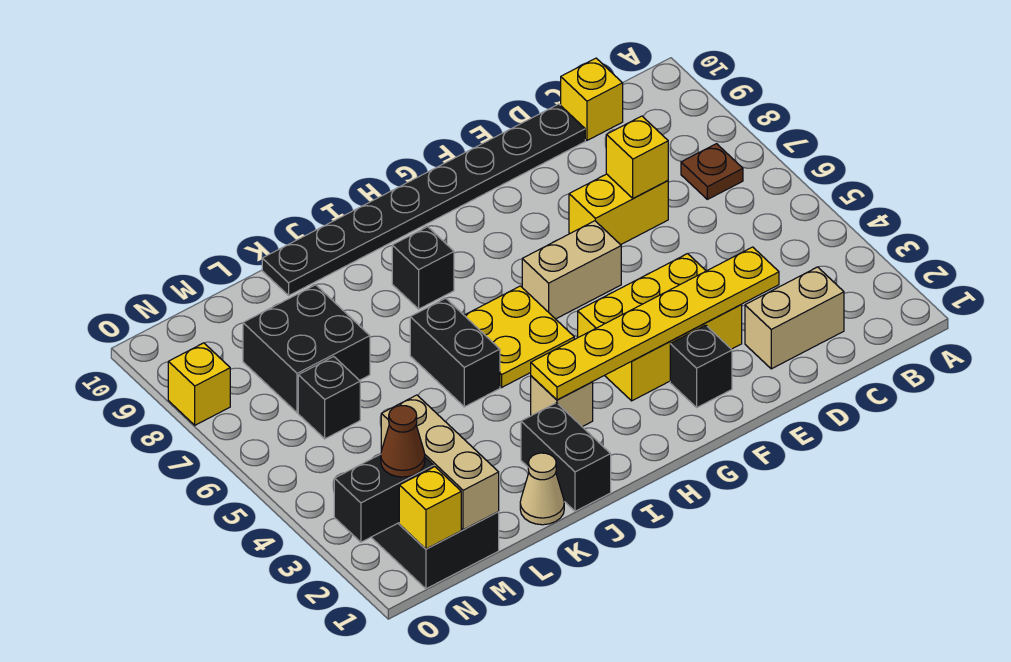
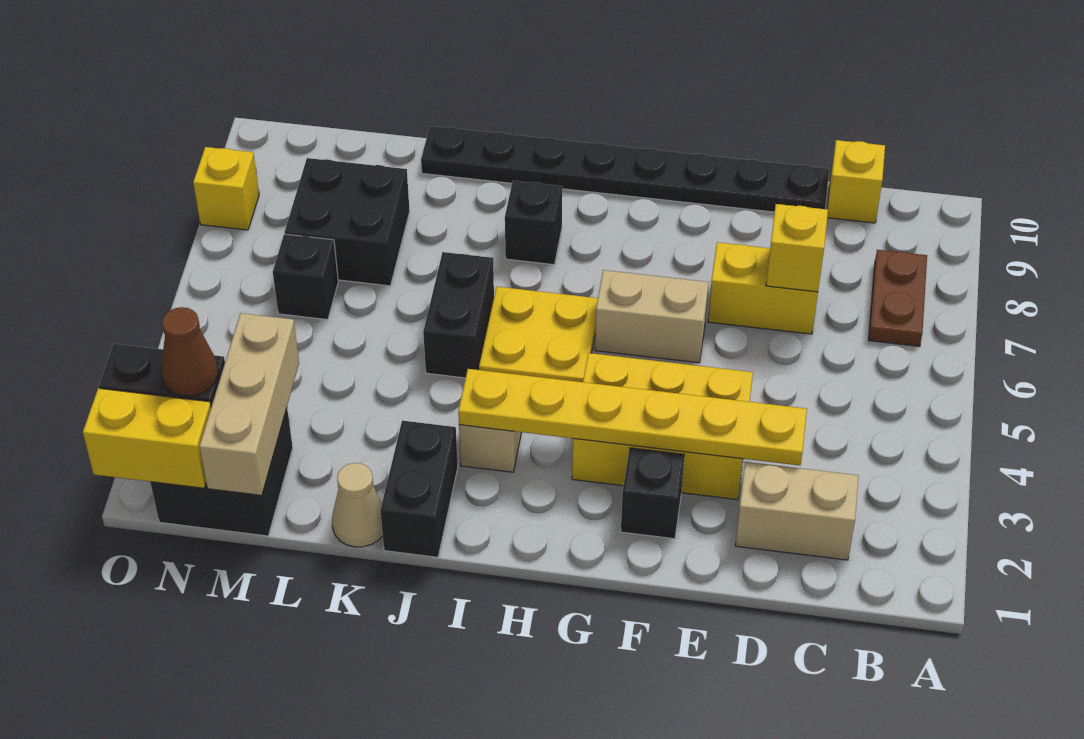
brown plate B7 level 1 -> brown plate B7:B8 level 1
yellow brick N1 level 2 -> yellow brick N1:O1 level 2

